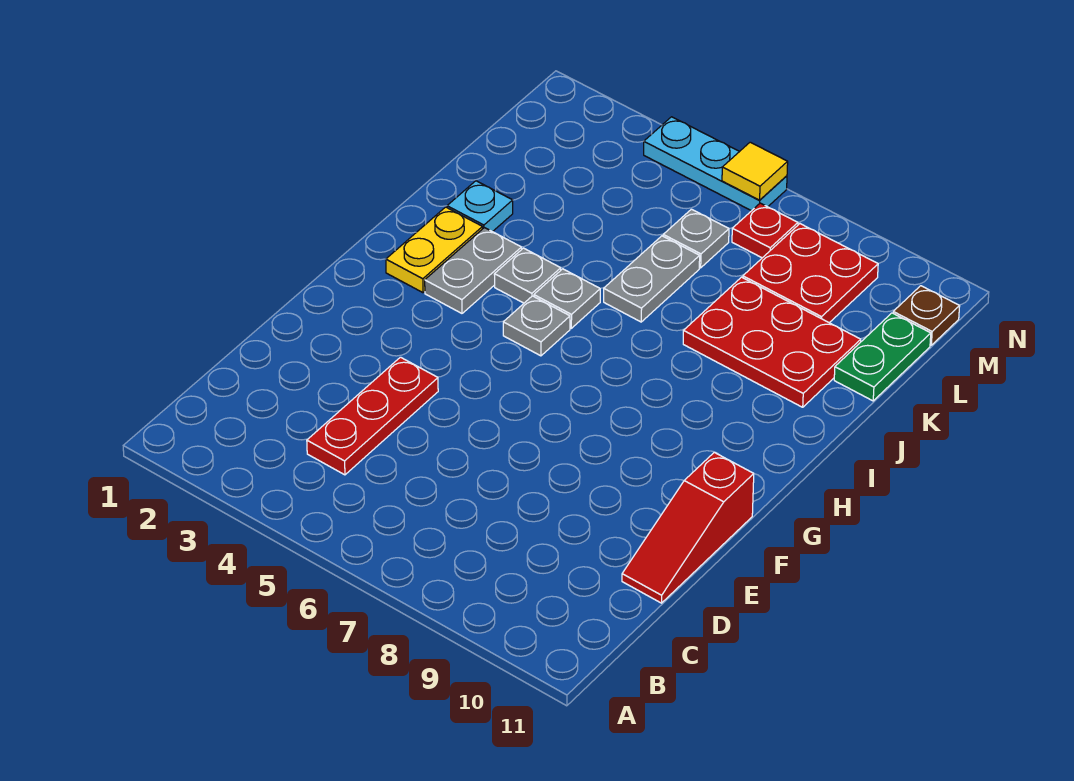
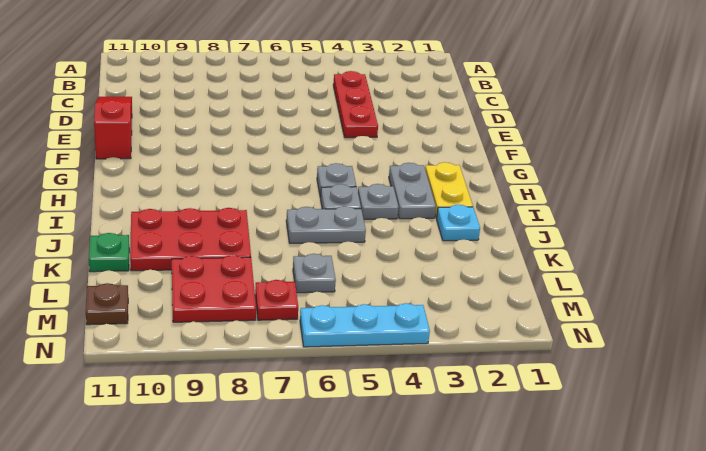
grey plate J6:K6 level 1 -> grey plate J5:J6 level 1
green plate K11:L11 level 1 -> green plate K11 level 1
yellow tile N6 level 2 -> none

